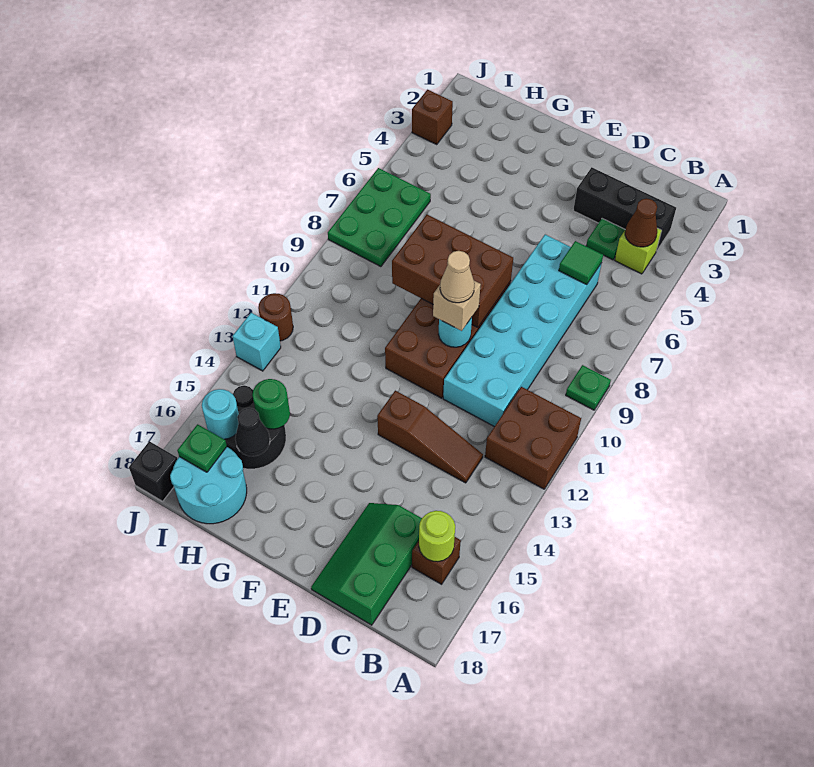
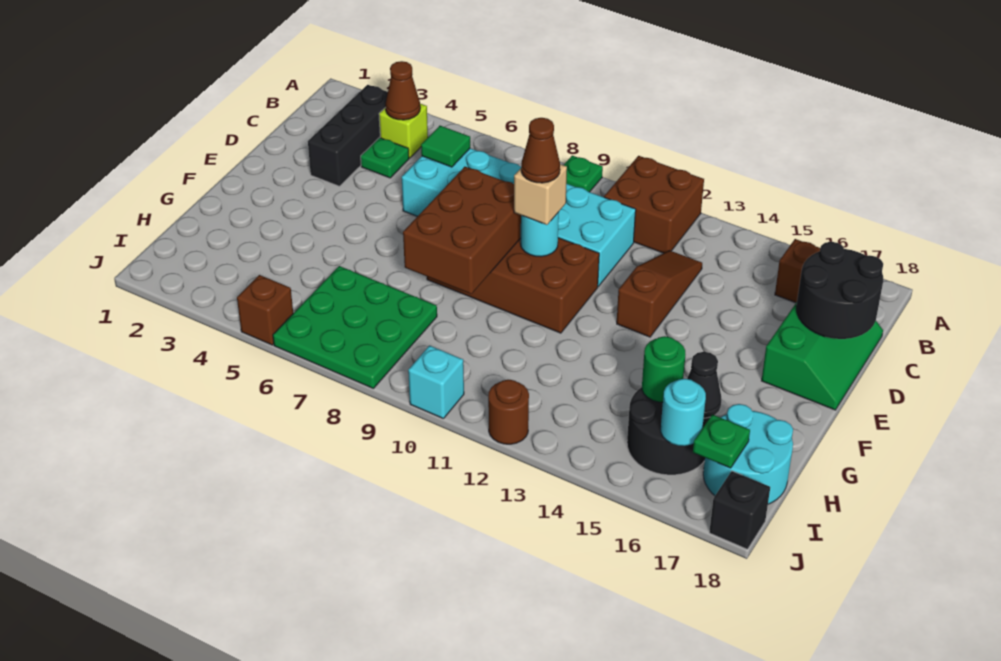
lime round brick B16 level 2 -> none
green slope C16:D18 level 1 top C -> green slope C17:E18 level 1 top 17
none -> black round brick C17:D18 level 2
tan cone E10 level 4 -> brown cone E10 level 4
green plate I6:J8 level 1 -> green plate H6:J8 level 1
brown brick J3 level 1 -> brown brick J5 level 1
cyan brick J13 level 1 -> cyan brick J10 level 1

